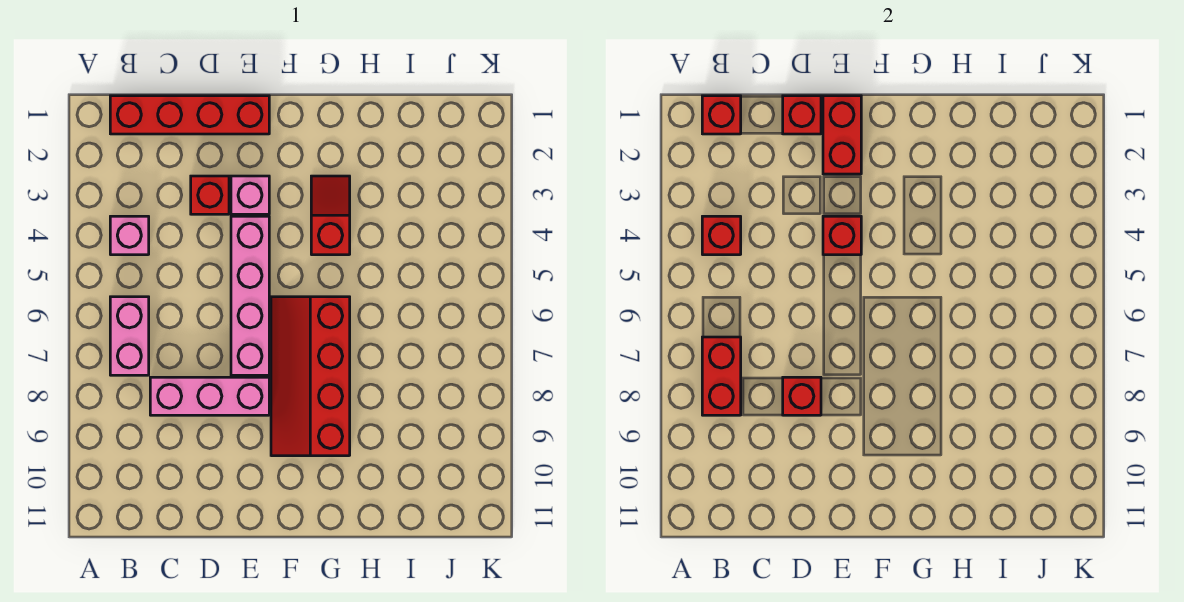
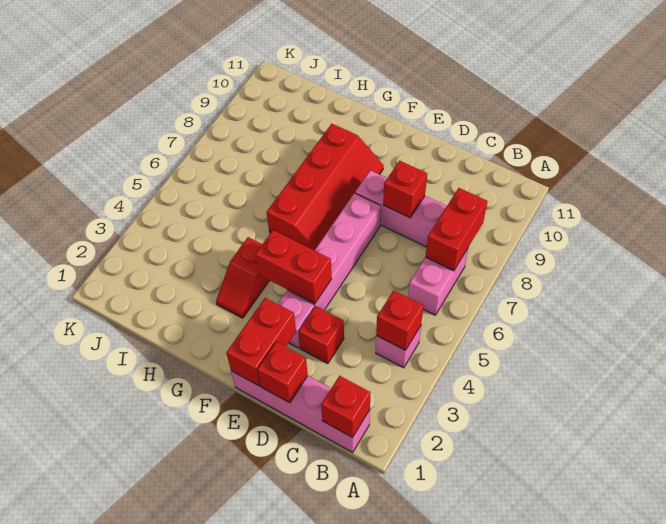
red brick B1:E1 level 1 -> pink brick B1:E1 level 1
red brick E4 level 2 -> red brick E4:F4 level 2

